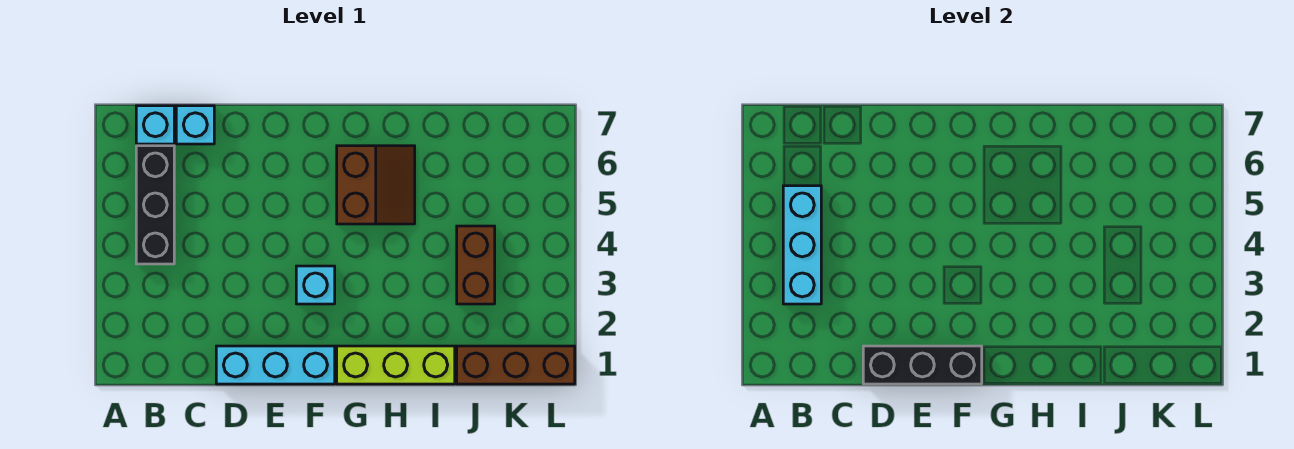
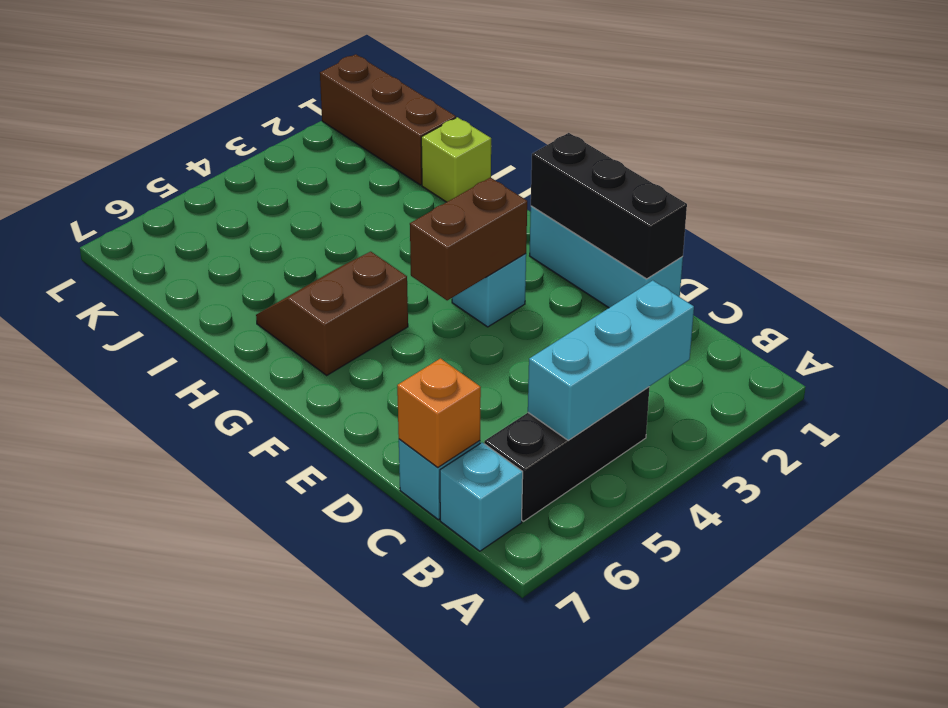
none -> orange brick C7 level 2
lime brick G1:I1 level 1 -> lime brick I1 level 1
brown brick J3:J4 level 1 -> brown brick F3:F4 level 2

